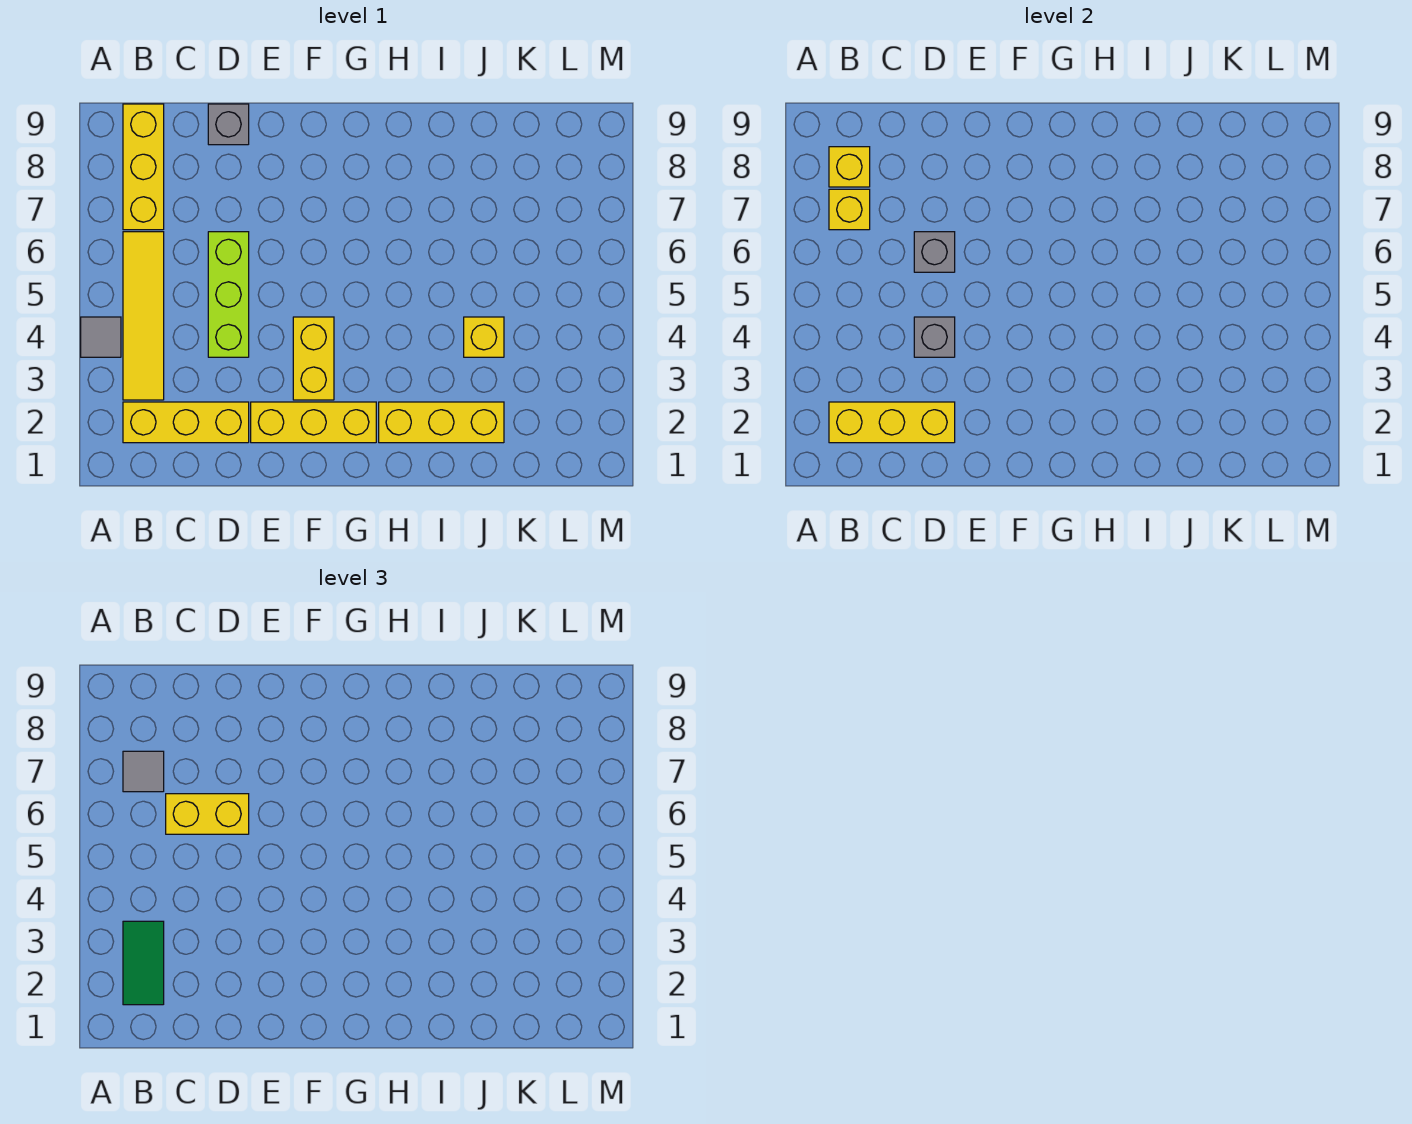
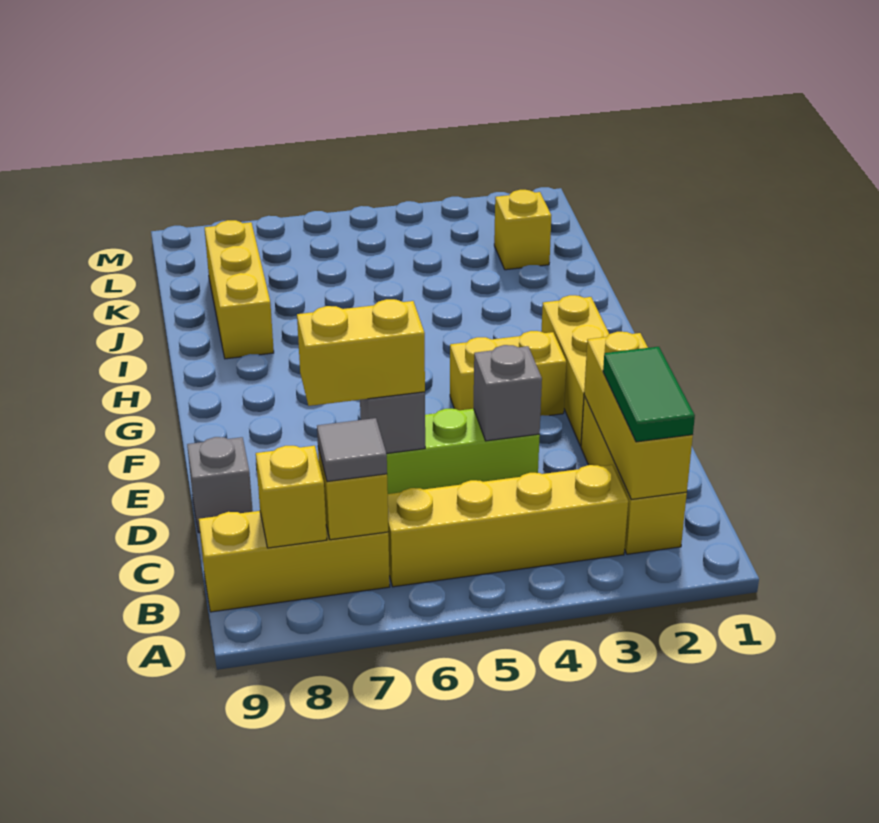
grey tile A4 level 1 -> none
green tile B2:B3 level 3 -> green tile B2:C2 level 3
yellow tile B3:B6 level 1 -> yellow brick B3:B6 level 1
yellow brick C6:D6 level 3 -> yellow brick D6:D7 level 3
yellow brick H2:J2 level 1 -> yellow brick I8:K8 level 1
yellow brick J4 level 1 -> yellow brick K2 level 1

